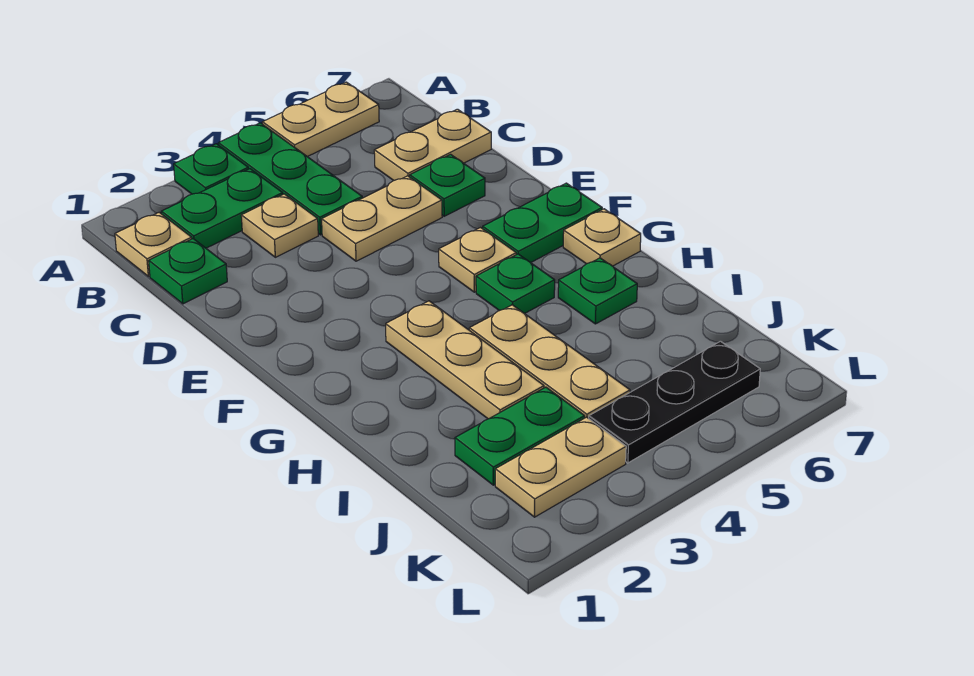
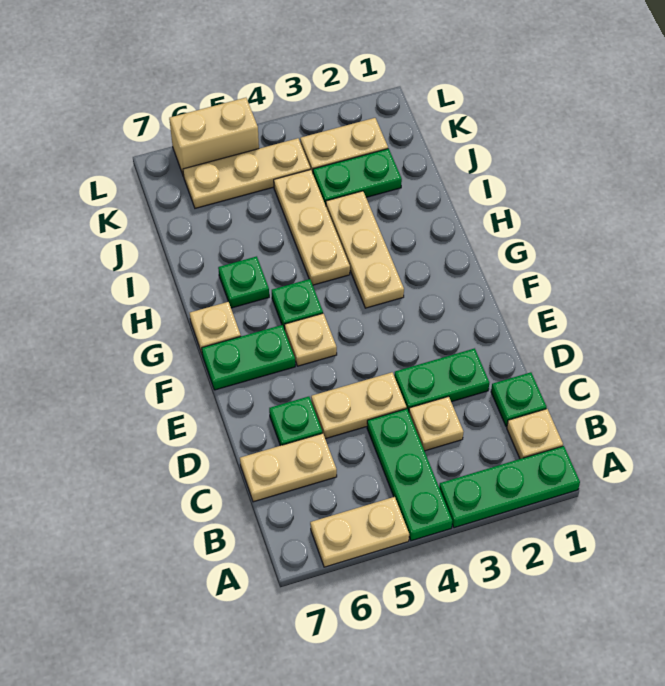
green plate A3 level 1 -> green plate A1:A3 level 1
green plate B2:B3 level 1 -> green plate D2:D3 level 1
black plate K4:K6 level 1 -> tan plate K4:K6 level 1
none -> tan brick L5:L6 level 1

